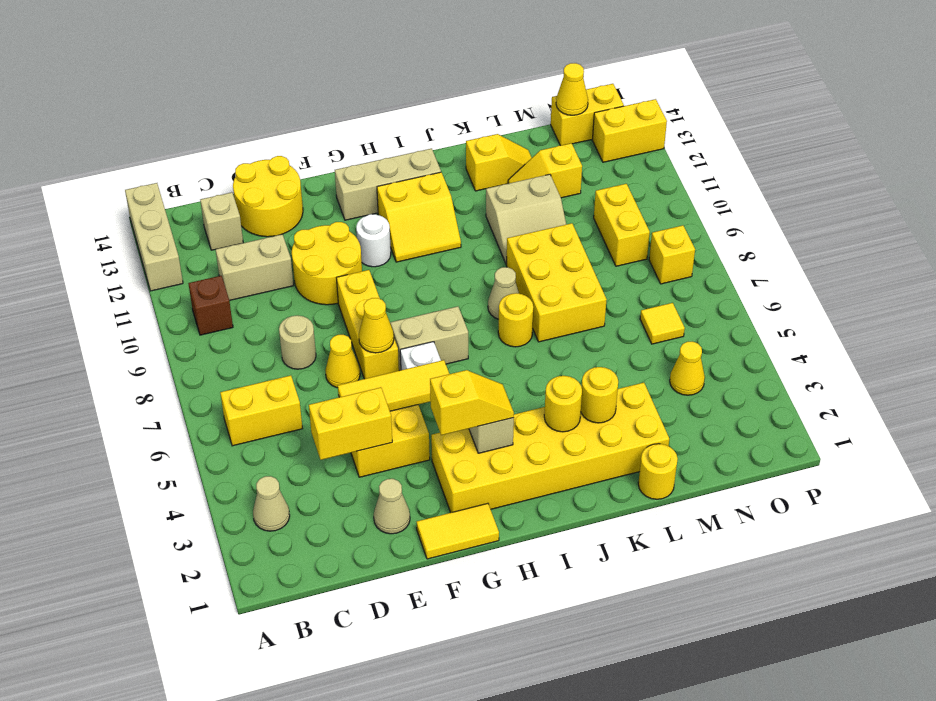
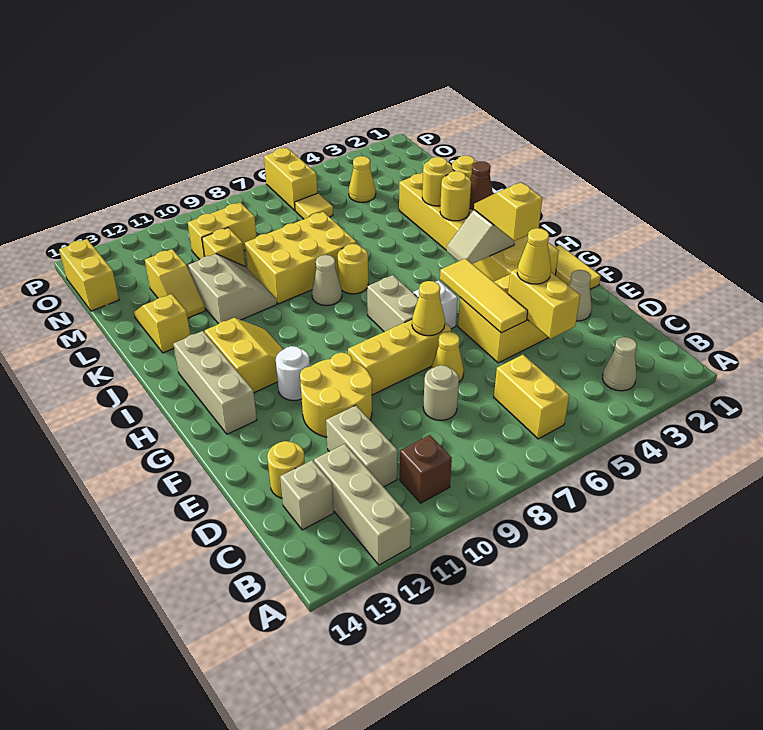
tan brick A12:A14 level 1 -> tan brick A12:C12 level 1
yellow round brick D13:E14 level 1 -> yellow round brick D13 level 1
none -> brown cone J2 level 2
yellow cone N14 level 2 -> yellow cone E4 level 3
yellow brick O8 level 1 -> yellow brick M10 level 1
yellow brick O13:P13 level 1 -> yellow brick O6:P6 level 1

